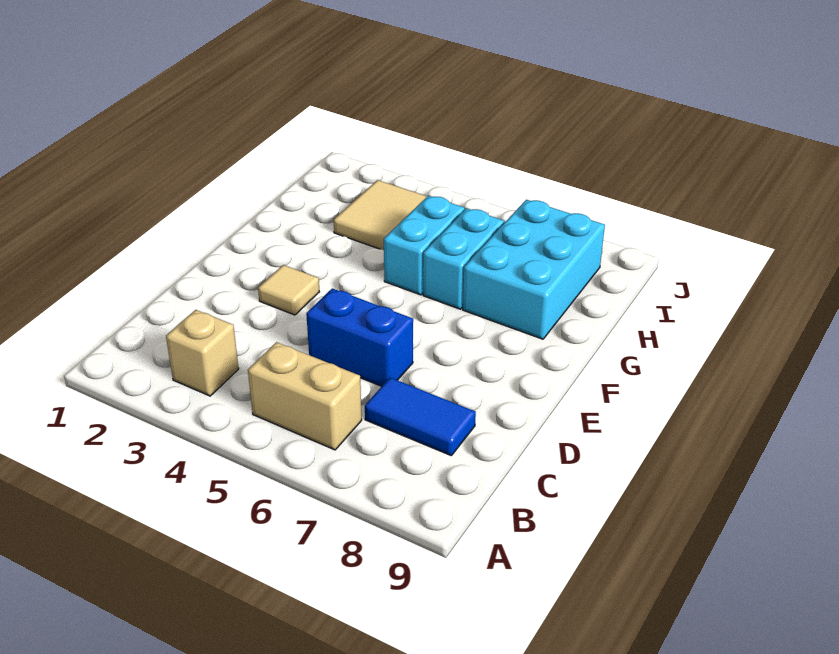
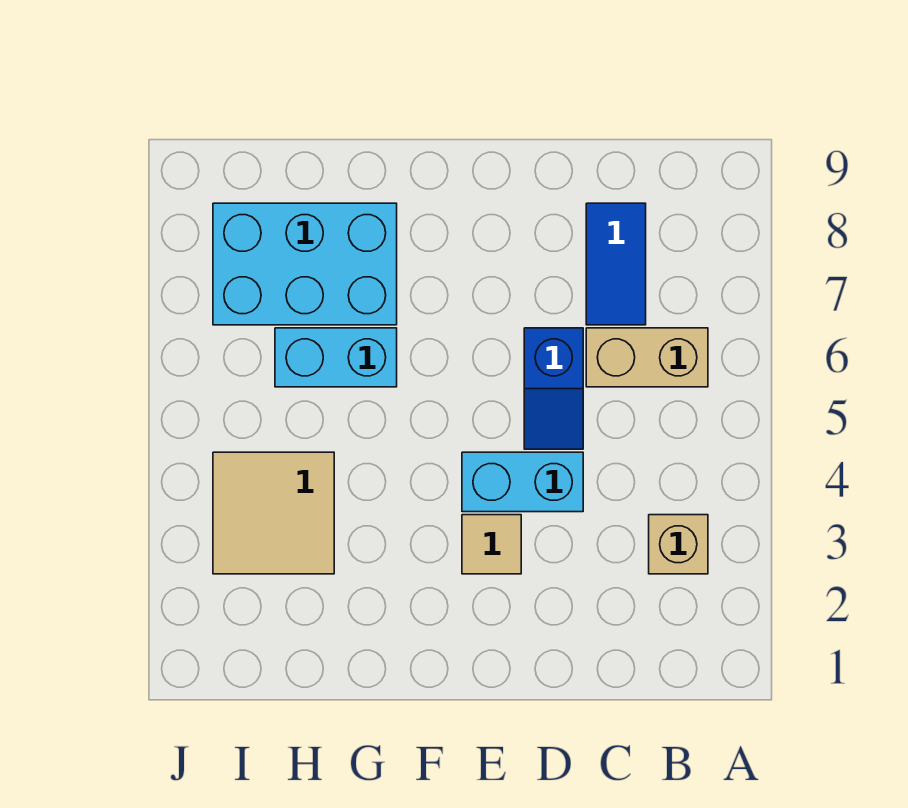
tan brick B5:B6 level 1 -> tan brick B6:C6 level 1
blue brick D5:D6 level 1 -> blue slope D5:D6 level 1 top 6
cyan brick G5:H5 level 1 -> cyan brick D4:E4 level 1

